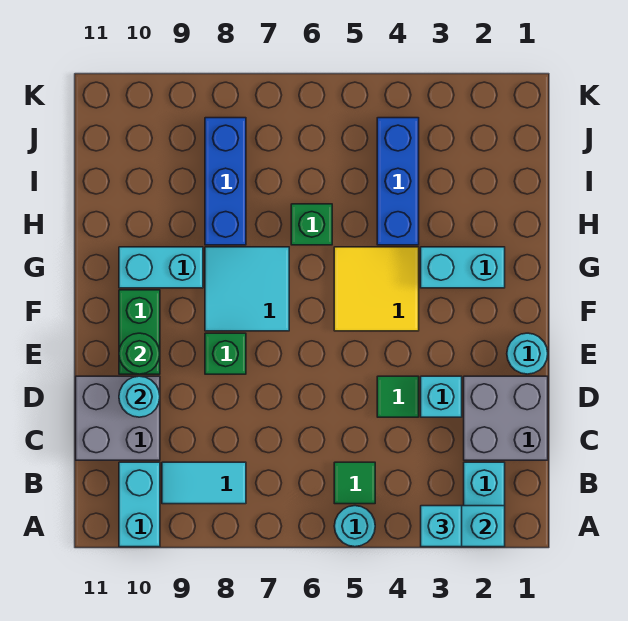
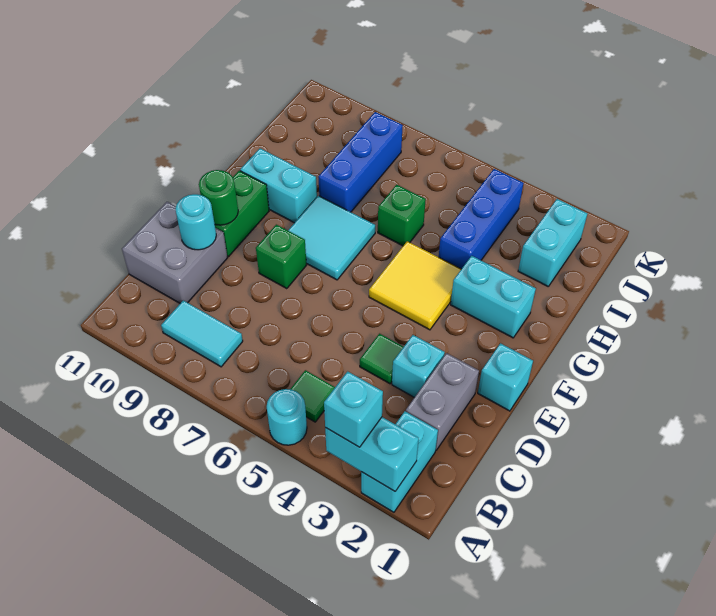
cyan brick A10:B10 level 1 -> cyan brick I2:J2 level 1
grey brick C1:D2 level 1 -> grey brick C2:D2 level 1
cyan round brick E1 level 1 -> cyan brick E1 level 1

